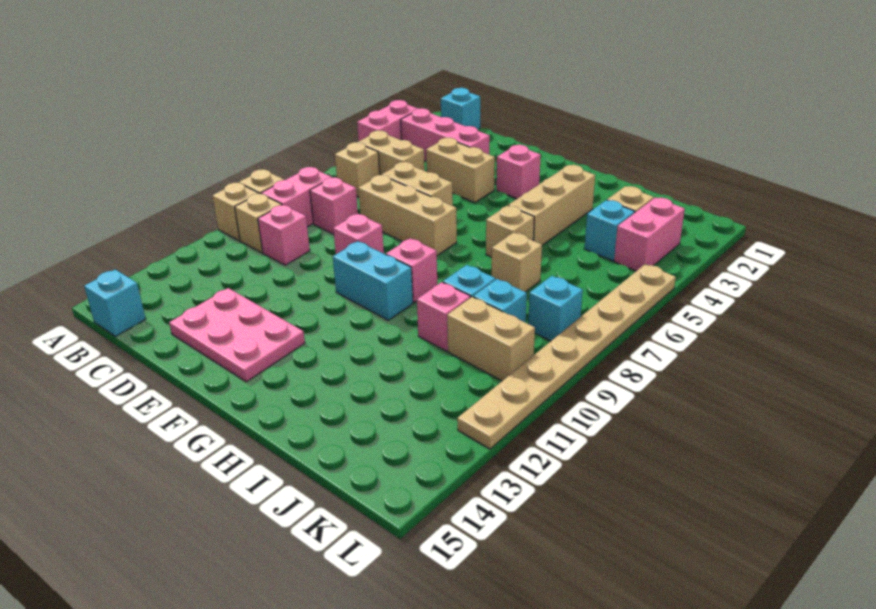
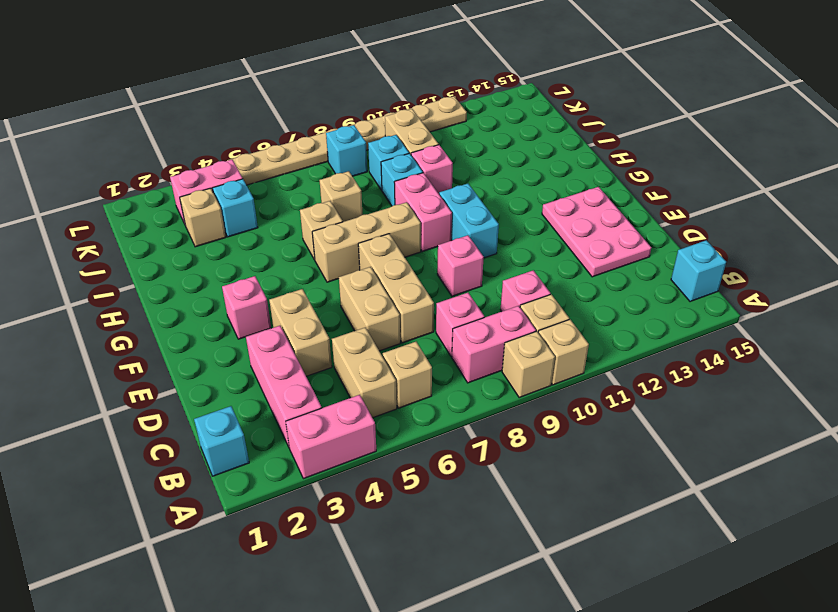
pink brick G9 level 1 -> pink brick G9:H9 level 1
tan brick H3:H5 level 1 -> tan brick G6:G8 level 1

